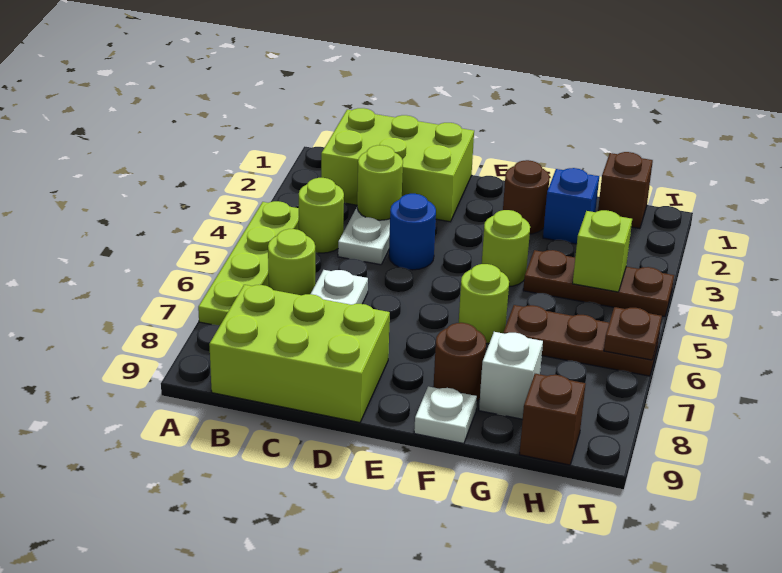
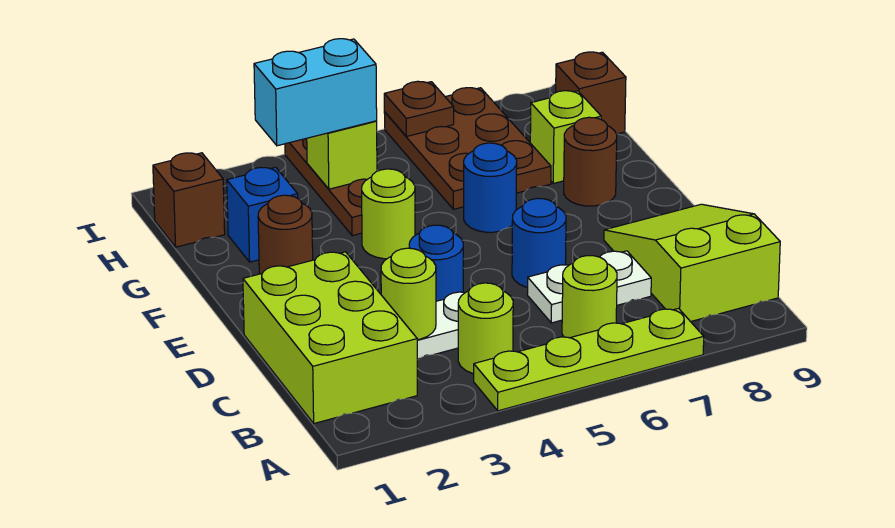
lime brick B8:D9 level 1 -> lime slope B8:D9 level 1 top B
none -> blue round brick D6 level 1
lime round brick F6 level 1 -> blue round brick F6 level 1
white plate F9 level 1 -> none
brown plate G6:I6 level 1 -> brown plate G6:I7 level 1
white brick G8 level 1 -> lime brick G8 level 1
none -> cyan brick H3:H4 level 3

